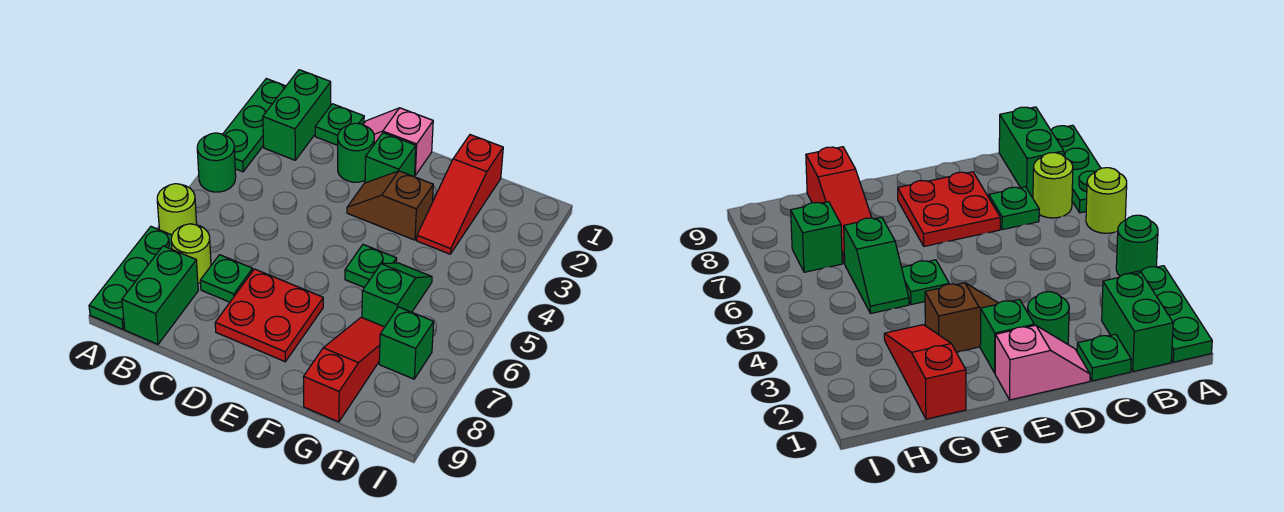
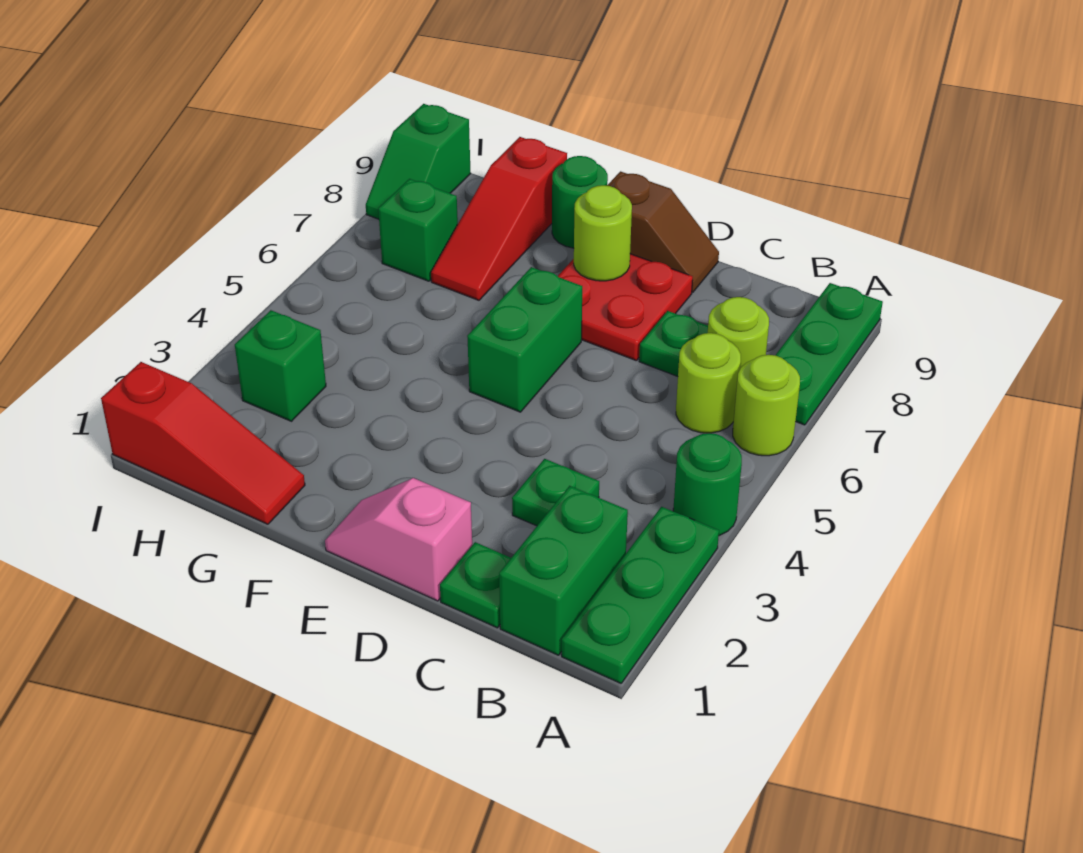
none -> lime round brick B6 level 1
green brick B8:B9 level 1 -> green brick E5:E6 level 1
pink slope D1:E1 level 1 top E -> pink slope D1:E1 level 1 top D
green round brick D2 level 1 -> green round brick F9 level 1
green brick E2 level 1 -> green brick H3 level 1
brown slope E3:F3 level 1 top F -> brown slope D9:E9 level 1 top E
none -> lime round brick E8 level 2
green plate F5 level 1 -> green plate C3 level 1
red slope G1:G3 level 1 top 1 -> red slope G1:I1 level 1 top I
green slope G5:G6 level 1 top 6 -> green slope I8:I9 level 1 top 9

